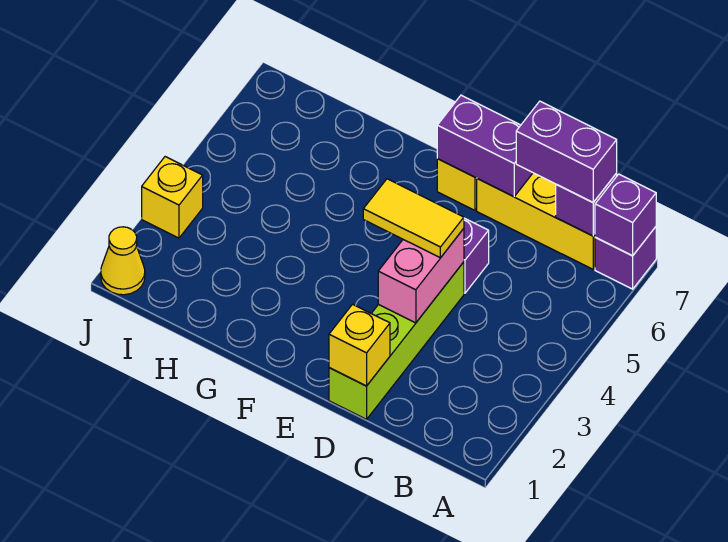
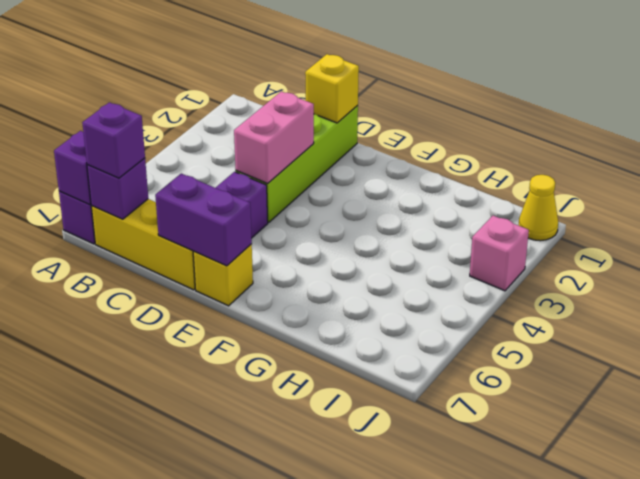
purple brick B7:C7 level 3 -> purple brick B7 level 3
yellow tile D4:E4 level 3 -> none
yellow brick J3 level 1 -> pink brick J3 level 1

